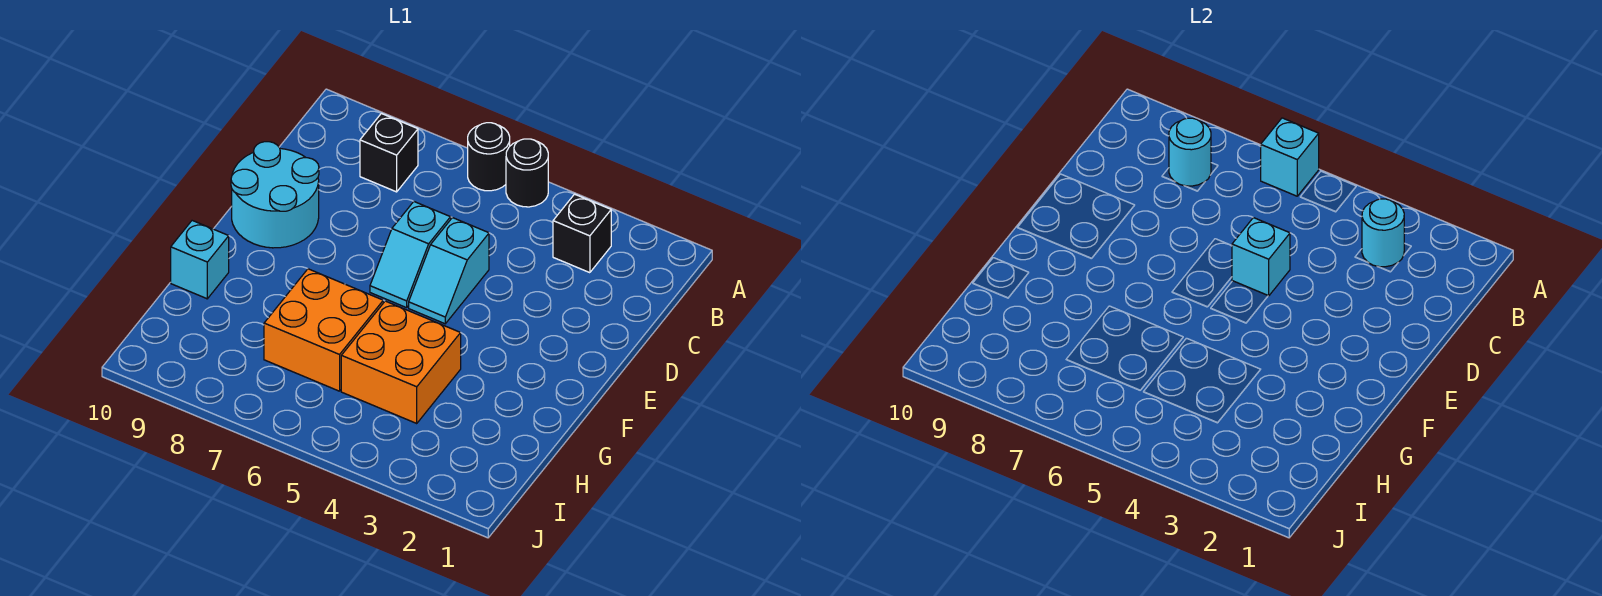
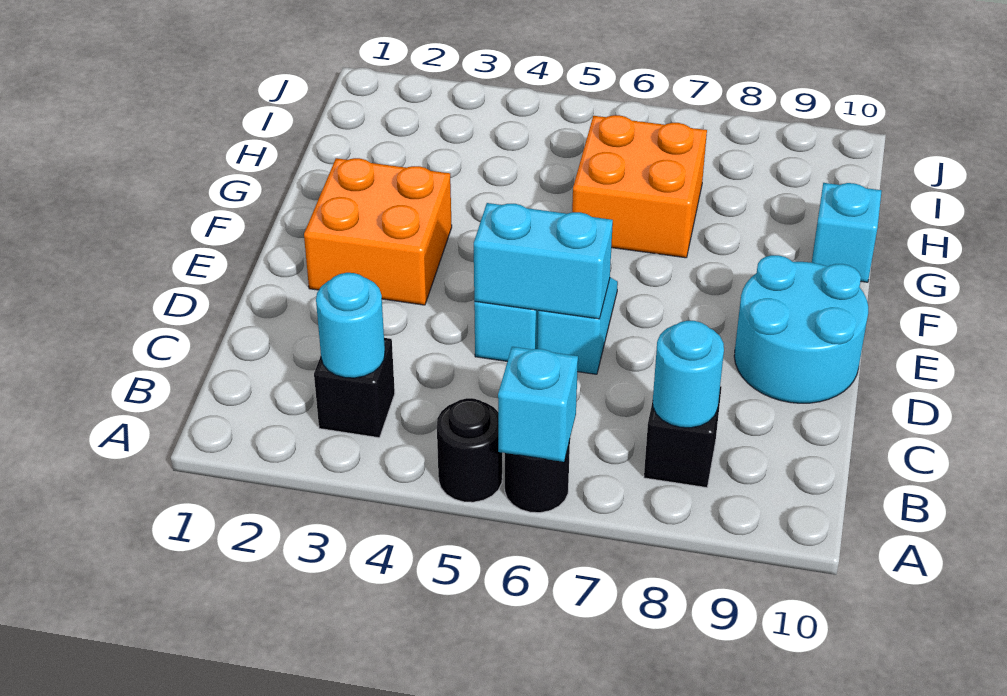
cyan brick D5 level 2 -> cyan brick D5:D6 level 2
orange brick G4:H5 level 1 -> orange brick E2:F3 level 1

